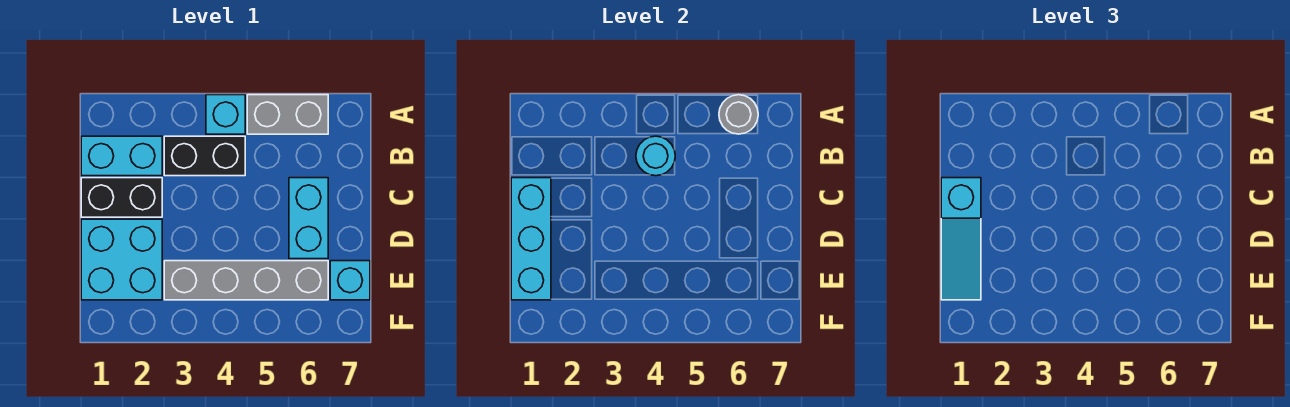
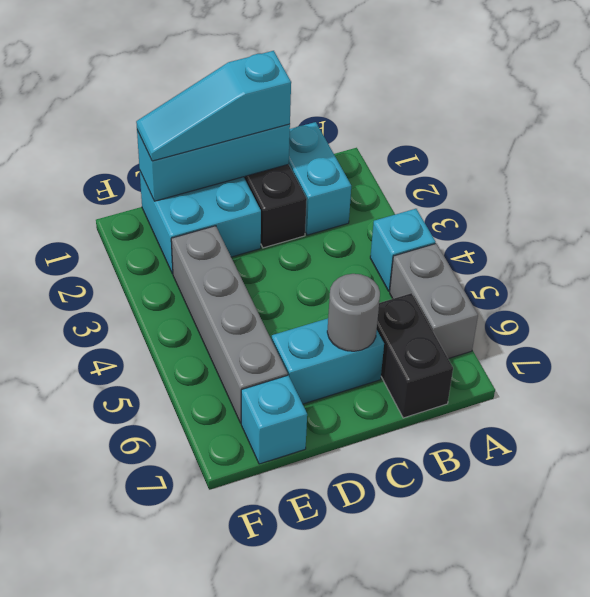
grey round brick A6 level 2 -> grey round brick C6 level 2
black brick B3:B4 level 1 -> black brick B6:B7 level 1
cyan round brick B4 level 2 -> none

